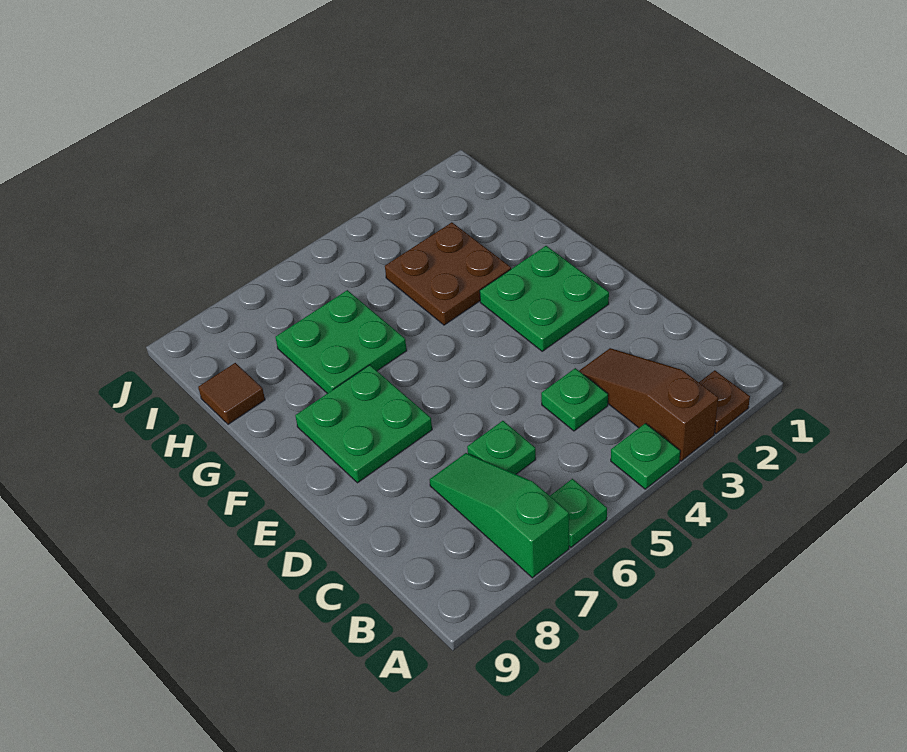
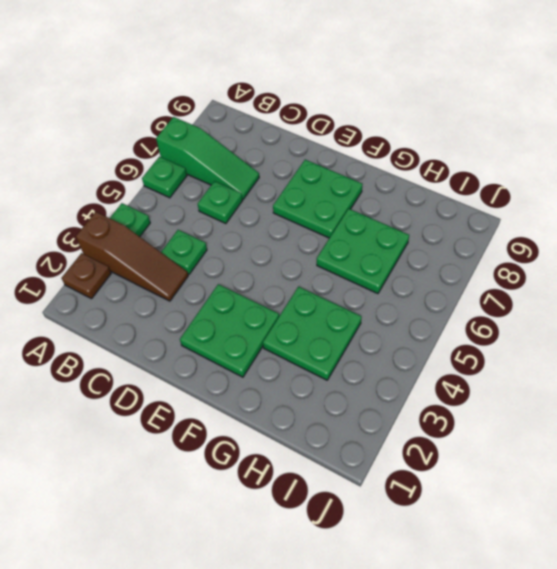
brown plate G3:H4 level 1 -> green plate G3:H4 level 1
brown tile H9 level 1 -> none

